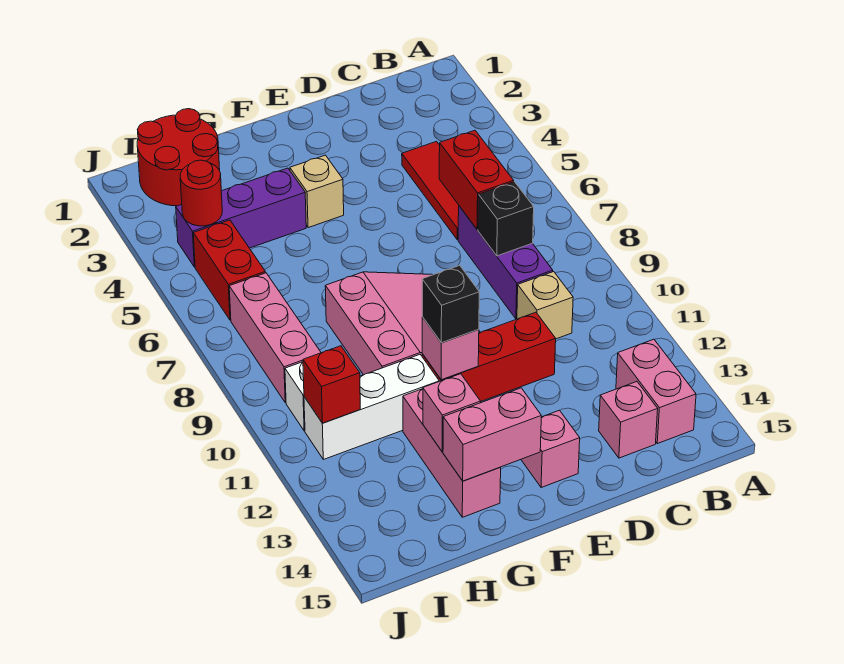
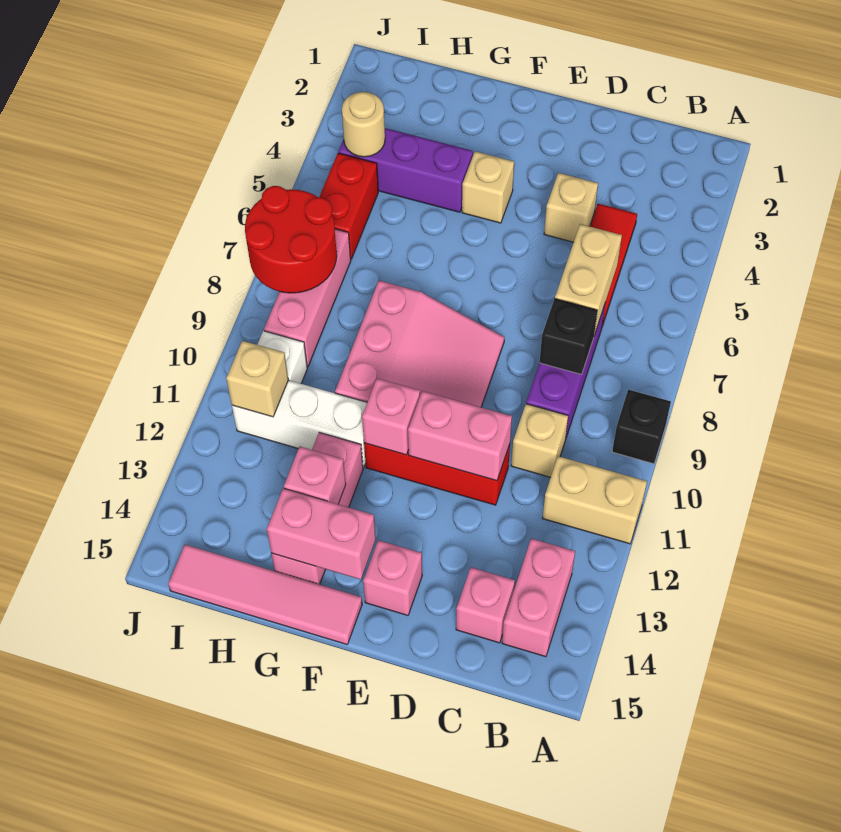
none -> tan brick A11:B11 level 1
red brick C6:C7 level 2 -> tan brick C6:C7 level 2
none -> tan brick D4 level 1
none -> pink brick D11:E11 level 2
black brick F11 level 3 -> black brick A9 level 1
none -> pink tile F15:I15 level 1
red round brick H1:I2 level 1 -> red round brick I7:J8 level 2
red round brick I4 level 2 -> tan round brick I4 level 2
red brick I11 level 2 -> tan brick I11 level 2

